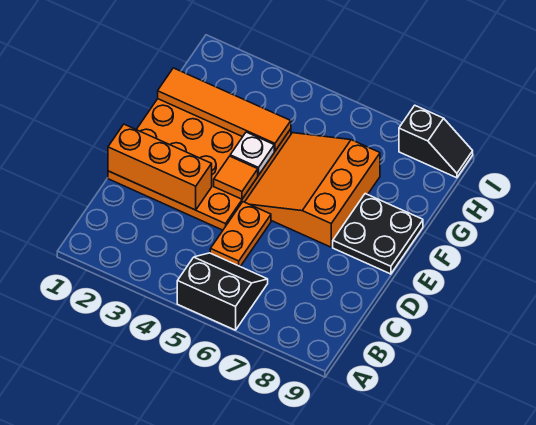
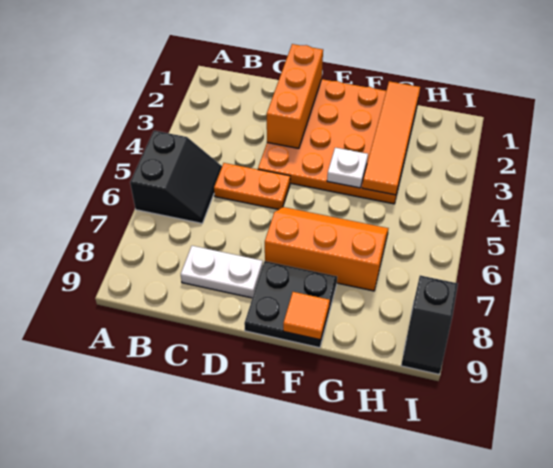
none -> white plate C8:D8 level 1
orange tile E4 level 2 -> orange tile F9 level 2
orange slope E5:G7 level 1 top 7 -> orange slope E6:G7 level 1 top 7

